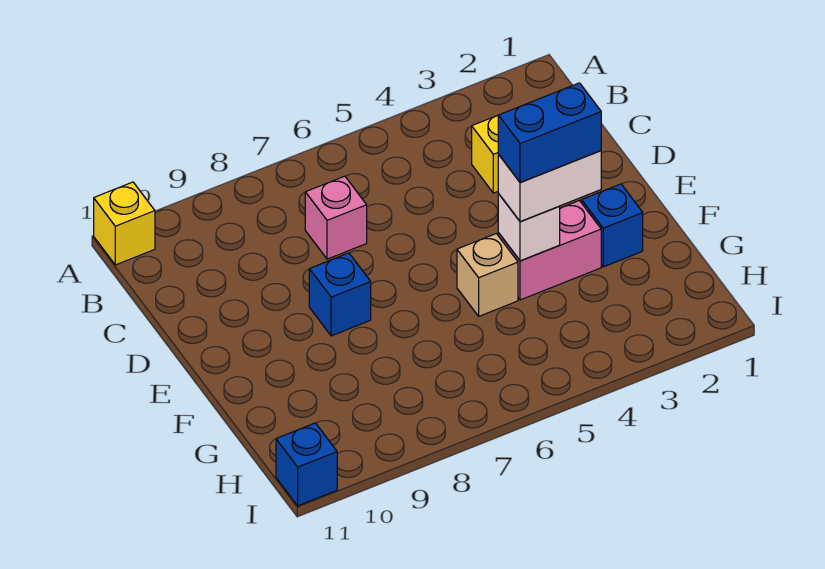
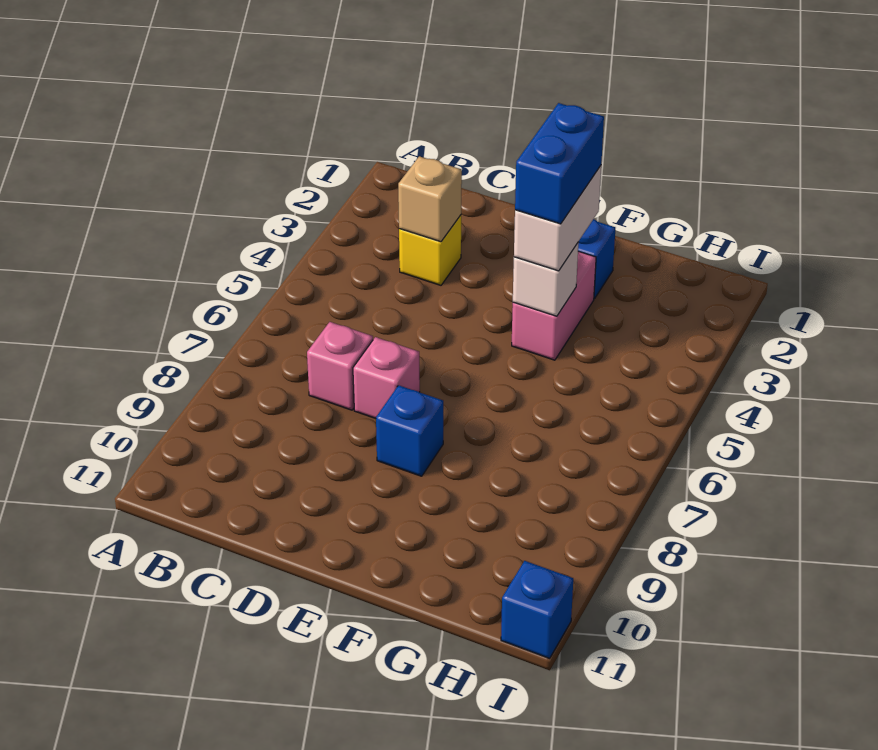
yellow brick A11 level 1 -> none
none -> pink brick D7 level 1
tan brick F5 level 1 -> tan brick C3 level 2

